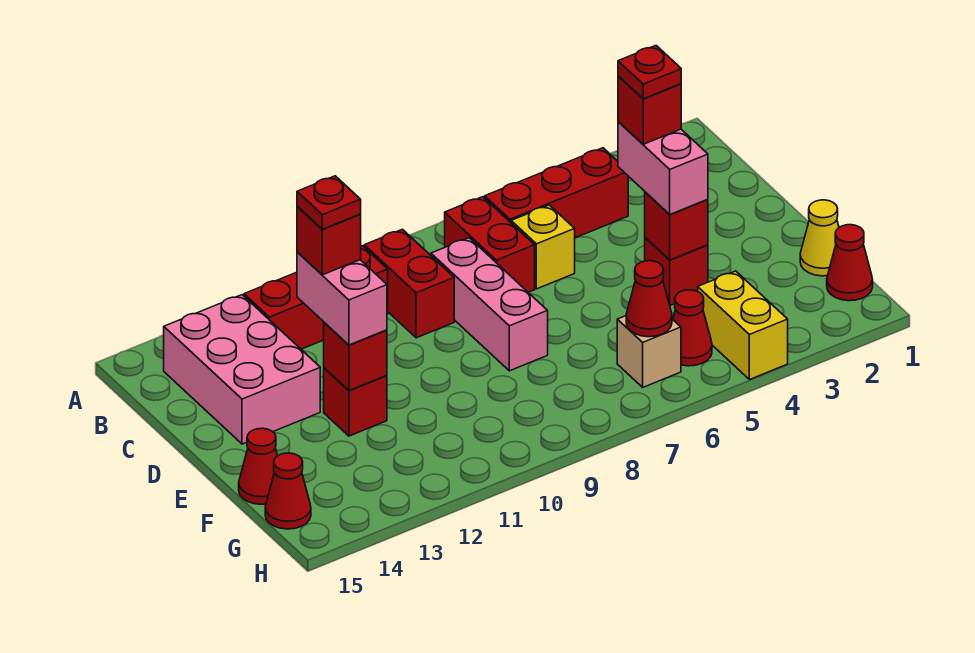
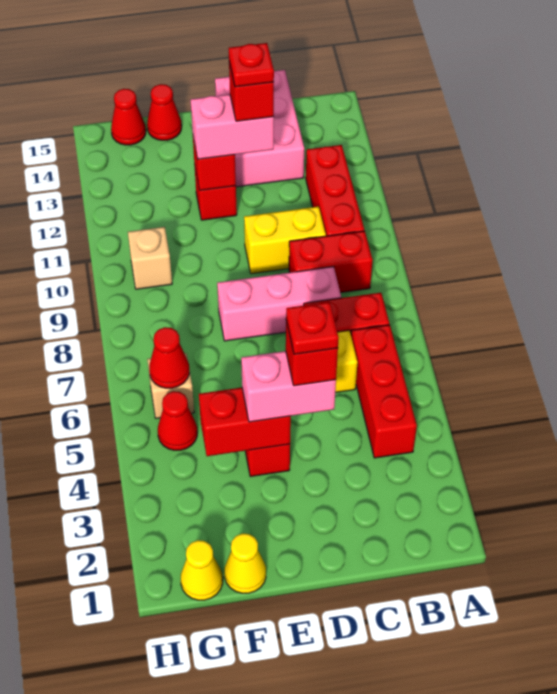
pink brick B13:D14 level 1 -> pink brick C13:D15 level 1
red brick E4 level 2 -> red brick E4:F4 level 2
red cone G1 level 1 -> yellow cone G1 level 1
yellow brick G4:H4 level 1 -> yellow brick C10:D10 level 1
none -> tan brick G10 level 1

